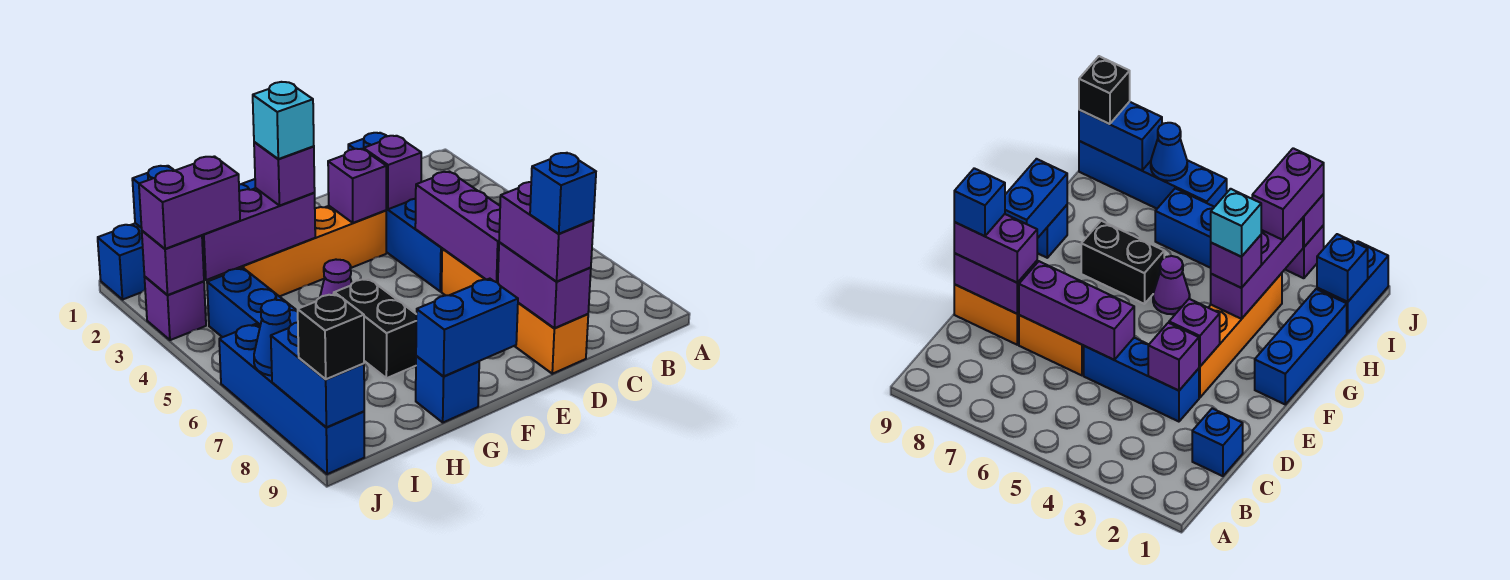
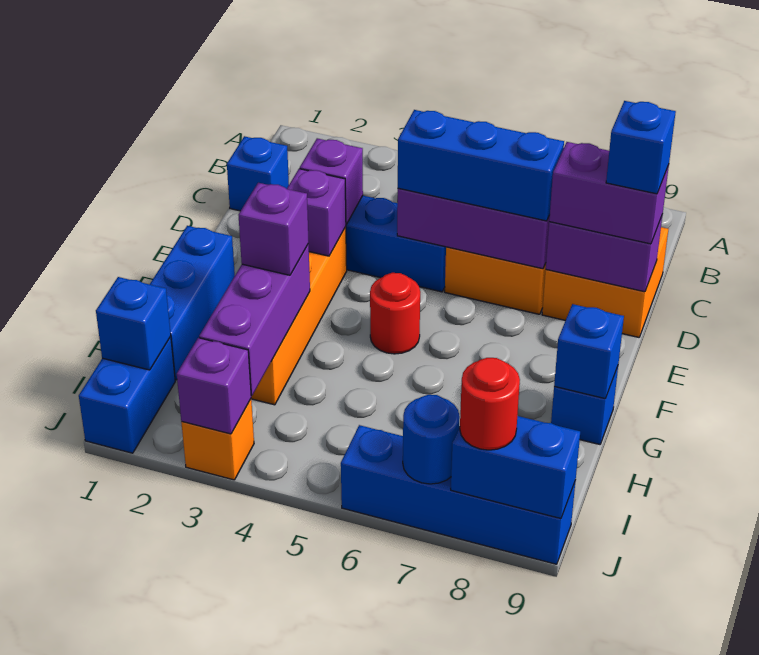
orange brick D8:D9 level 1 -> orange brick C8:D9 level 1
none -> red round brick F5 level 1
blue brick F9:G9 level 2 -> blue brick G9 level 2
cyan brick G3 level 4 -> none
purple cone G5 level 1 -> none
black brick G6:G7 level 1 -> none
purple brick I3:J3 level 3 -> none
blue brick I4:I6 level 1 -> blue brick D5:D7 level 3
purple brick J3 level 1 -> orange brick J3 level 1
blue cone J7 level 2 -> blue round brick J7 level 2
none -> red round brick J8 level 3
black brick J9 level 3 -> none

